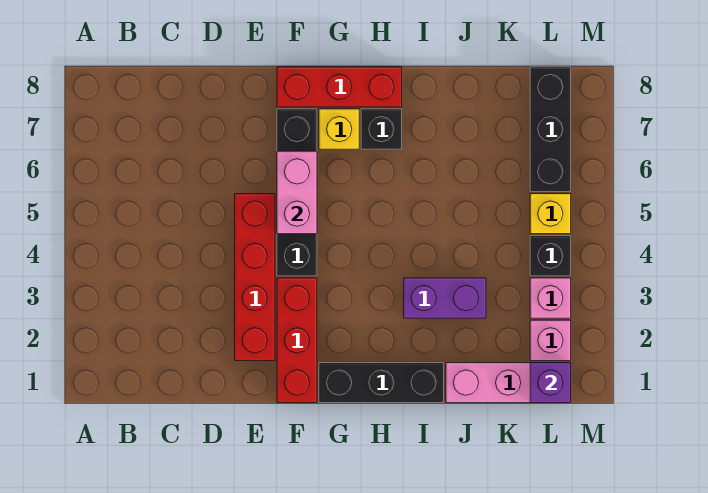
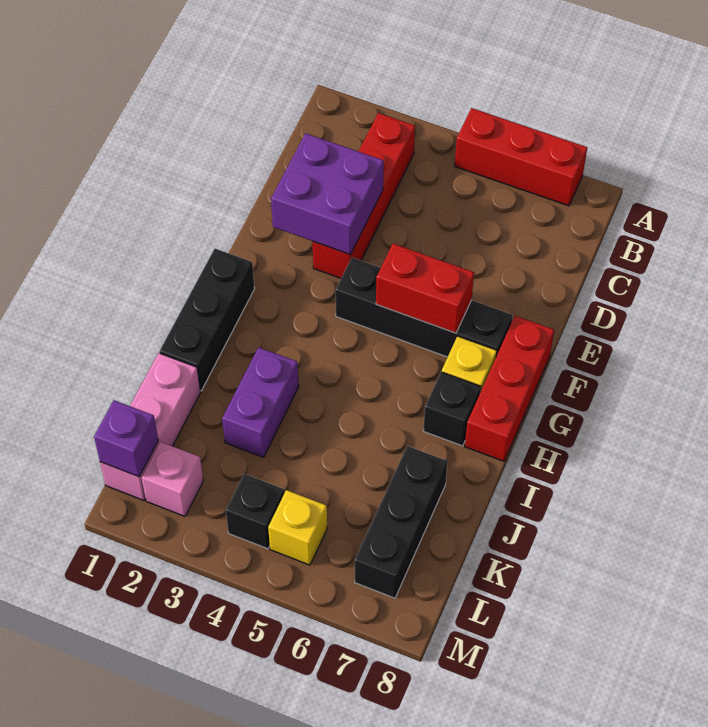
none -> purple brick D2:E3 level 2
red brick E2:E5 level 1 -> red brick B3:E3 level 1
red brick F1:F3 level 1 -> red brick A5:A7 level 1
pink brick F5:F6 level 2 -> red brick F5:F6 level 2
pink brick L3 level 1 -> none
black brick L6:L8 level 1 -> black brick J7:L7 level 1

